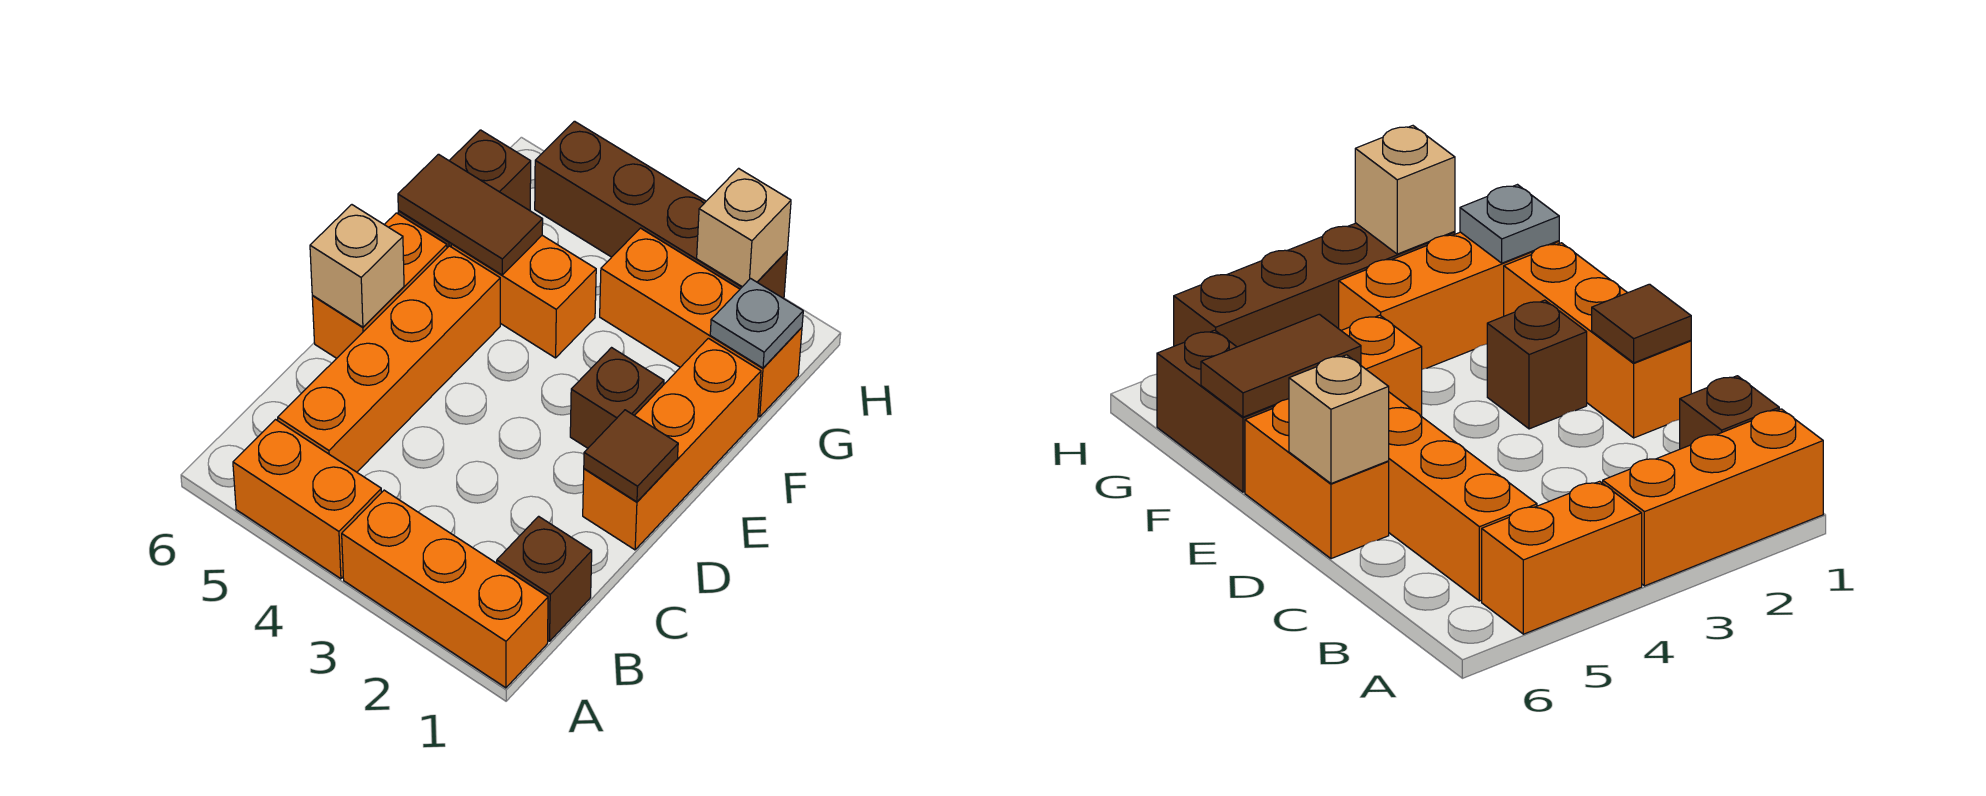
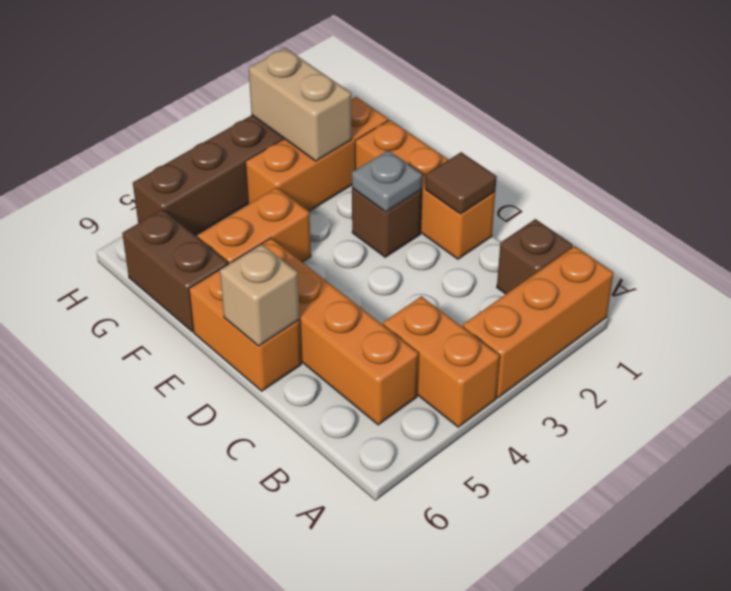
orange brick A4:A5 level 1 -> orange brick A4:B4 level 1
brown tile F5:F6 level 2 -> none
grey plate G1 level 2 -> grey plate E2 level 2
tan brick H2 level 2 -> tan brick G2:H2 level 2

